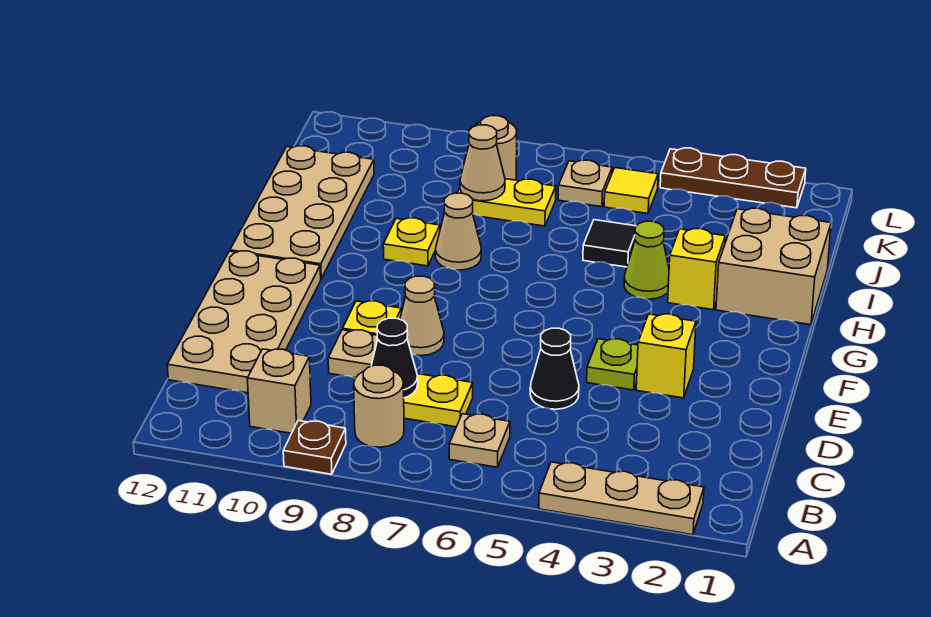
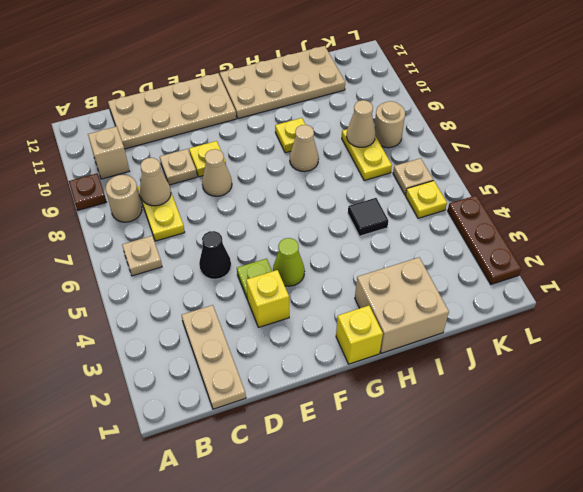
tan plate A2:A4 level 1 -> tan plate C1:C3 level 1
black cone C8 level 2 -> tan cone C8 level 2
yellow brick H3 level 1 -> yellow brick G1 level 1
lime cone H4 level 1 -> lime cone F4 level 1
yellow tile K5 level 1 -> yellow plate K5 level 1

